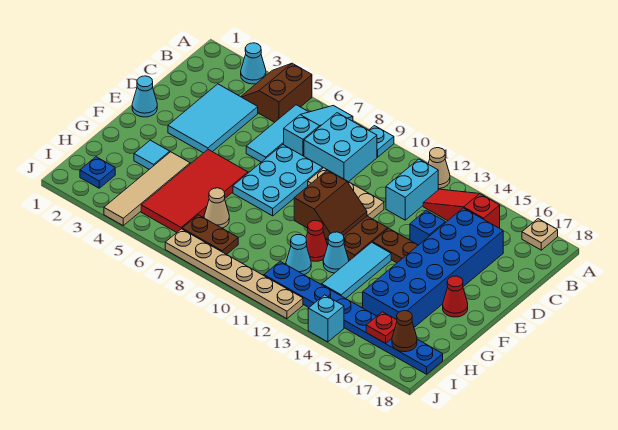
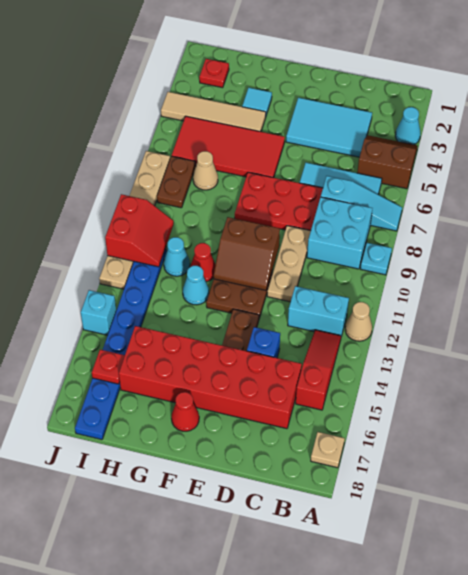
blue brick C15:H16 level 1 -> red brick C15:H16 level 1
cyan plate D7:F8 level 1 -> red plate D7:F8 level 1
cyan cone E1 level 1 -> none
cyan tile F13:H13 level 1 -> none
blue plate I2 level 1 -> red plate I2 level 1
none -> red slope I10:J11 level 2 top J
brown cone I17 level 2 -> none

